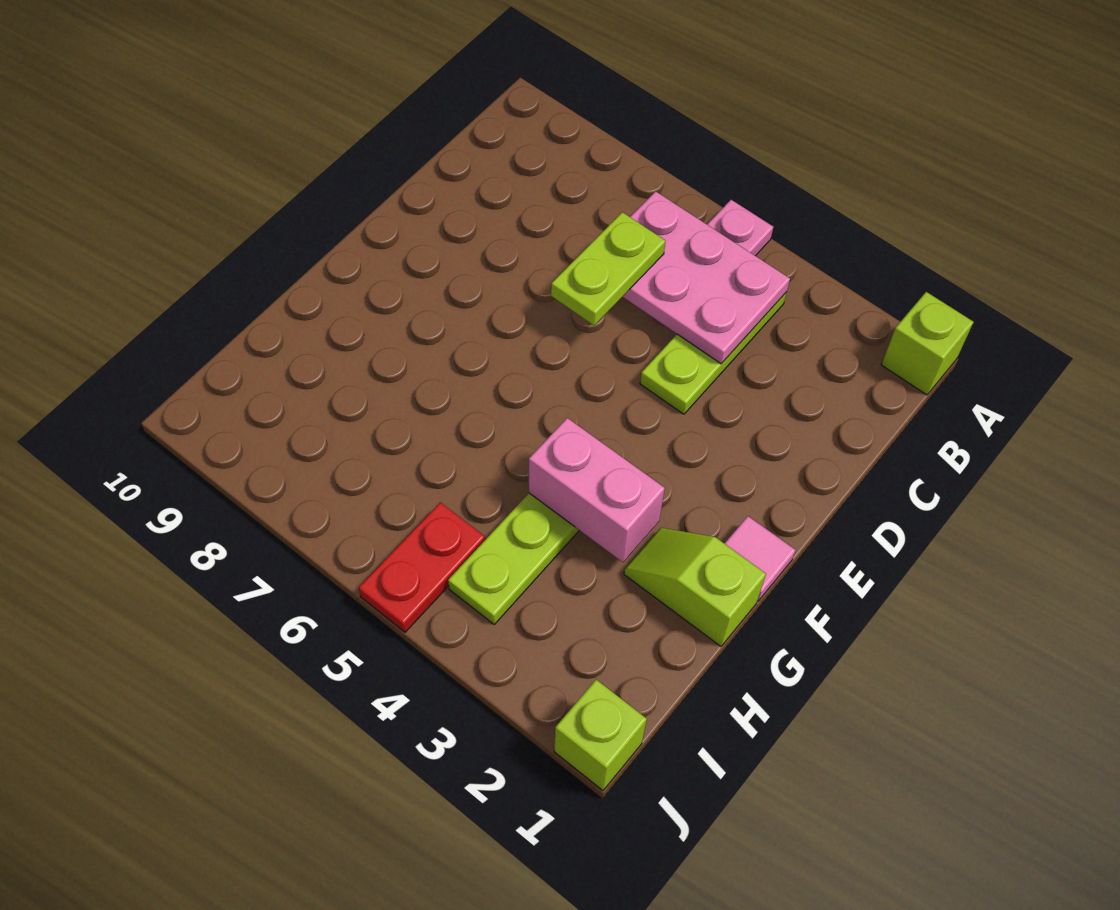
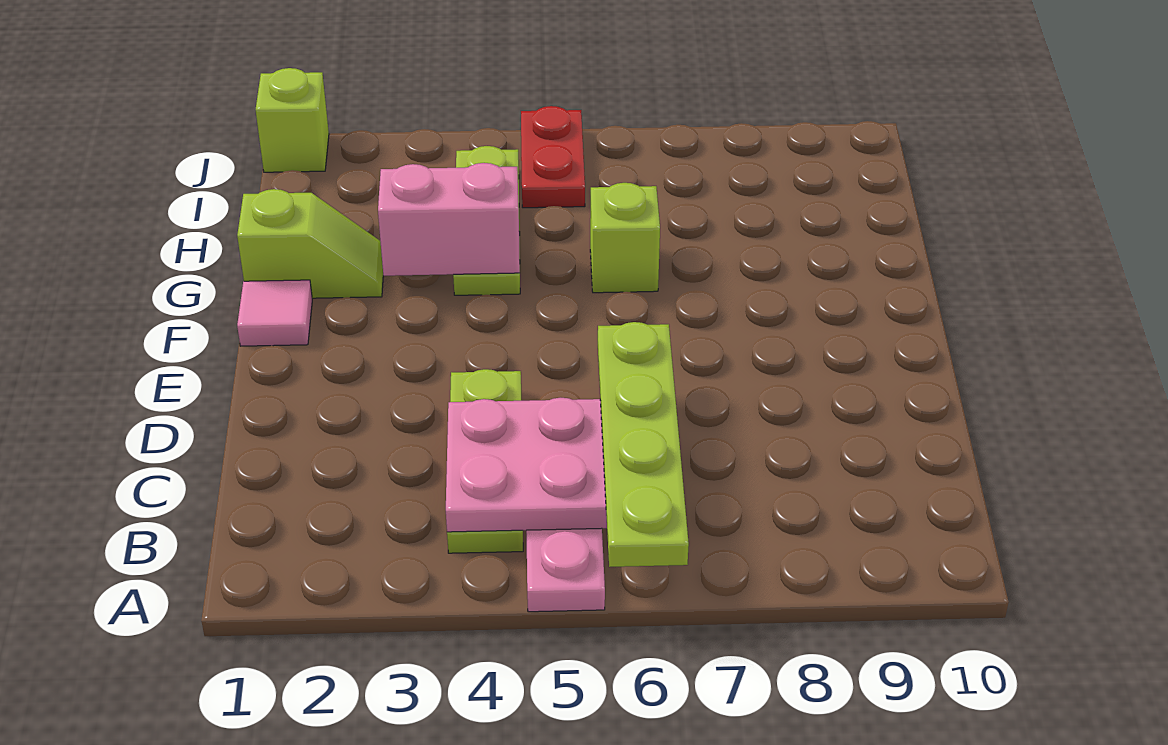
lime brick A1 level 1 -> lime brick G6 level 1
lime plate C6:D6 level 3 -> lime plate A6:D6 level 3

